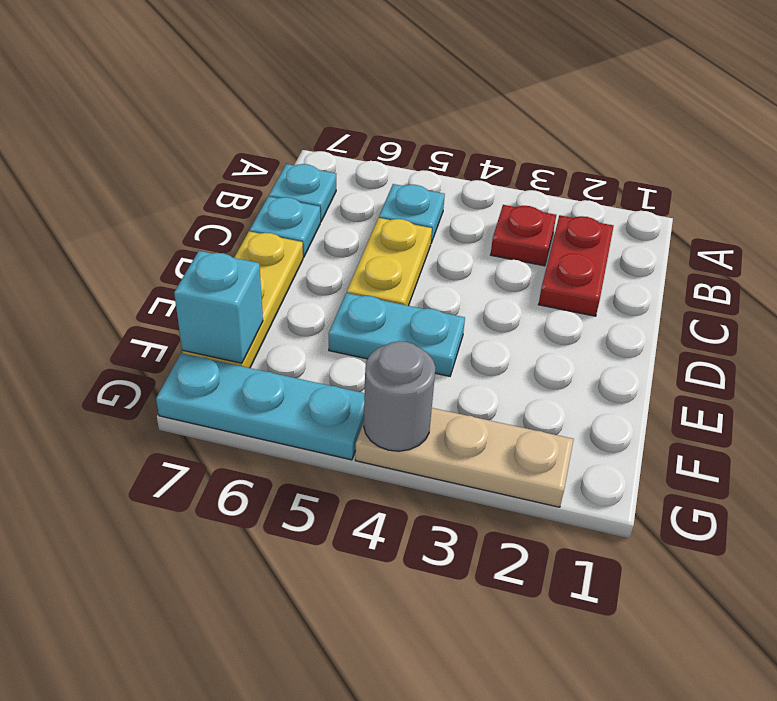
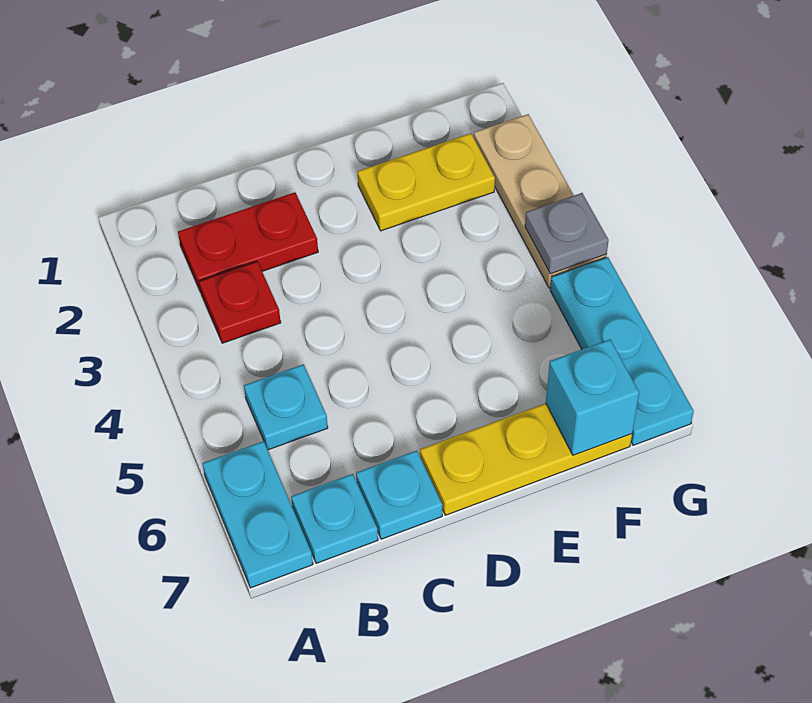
yellow plate C5:D5 level 1 -> yellow plate E2:F2 level 1
cyan plate E4:E5 level 1 -> cyan plate A6:A7 level 1
grey round brick G4 level 2 -> grey plate G4 level 2

